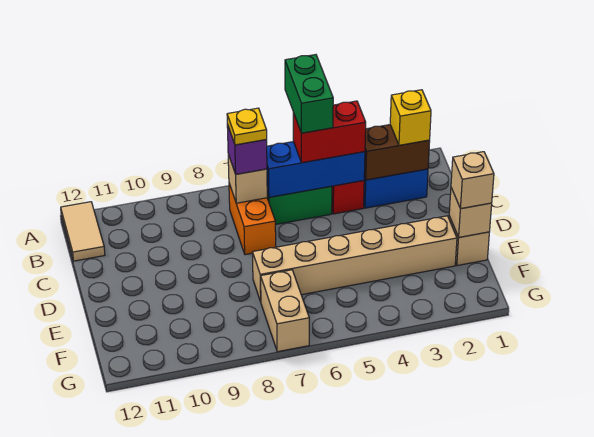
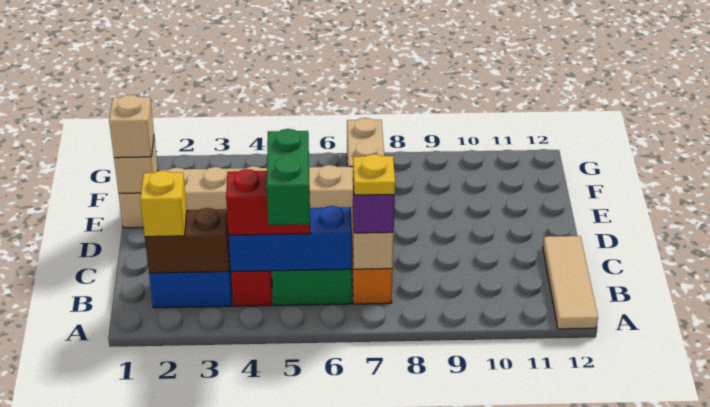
tan tile A12:B12 level 1 -> tan tile A12:C12 level 1

